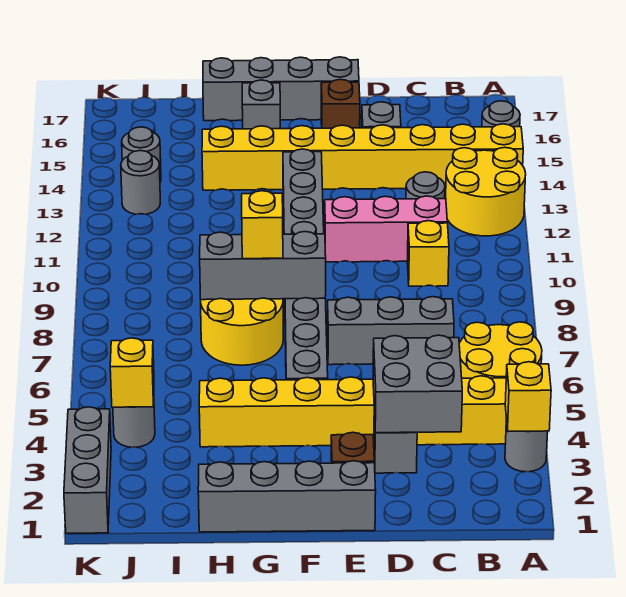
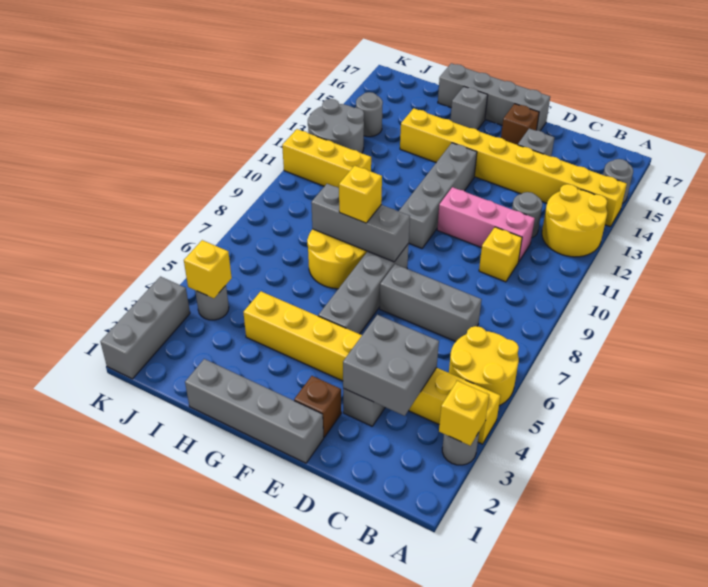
none -> yellow brick I11:K11 level 1
grey round brick J13 level 1 -> grey round brick J12:K13 level 1

